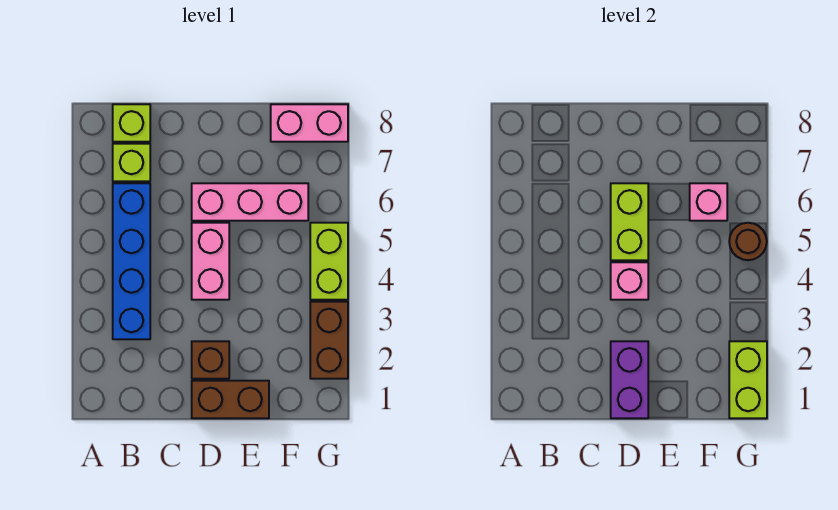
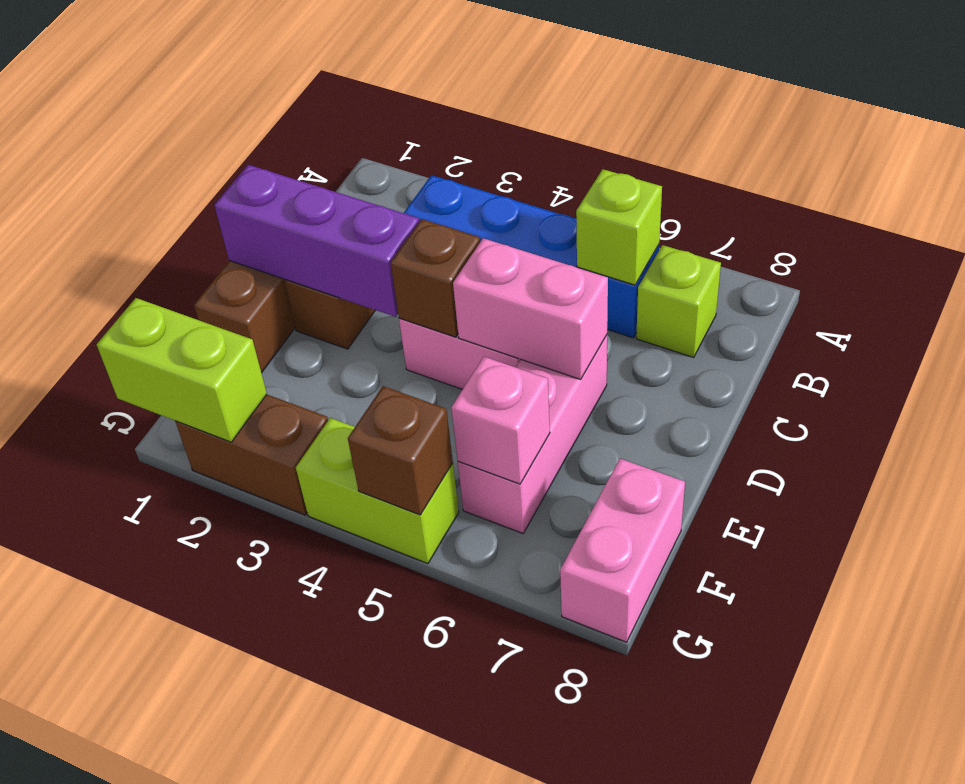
lime brick B8 level 1 -> lime brick B6 level 2
purple brick D1:D2 level 2 -> purple brick D1:D3 level 2
pink brick D4 level 2 -> brown brick D4 level 2
lime brick D5:D6 level 2 -> pink brick D5:D6 level 2
brown round brick G5 level 2 -> brown brick G5 level 2

